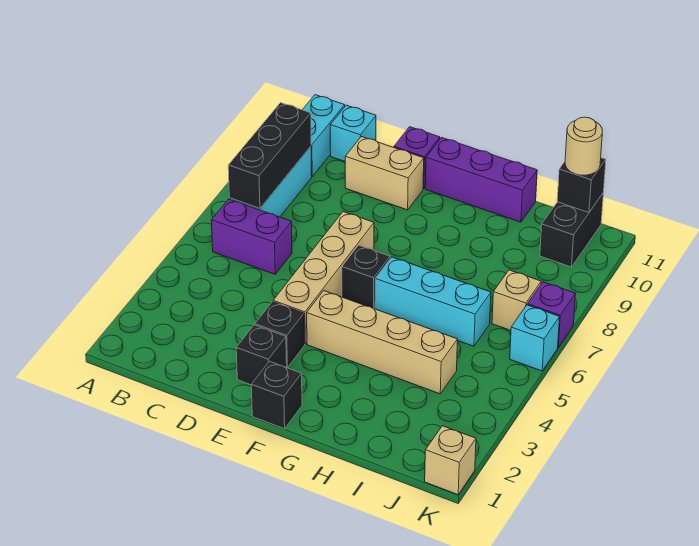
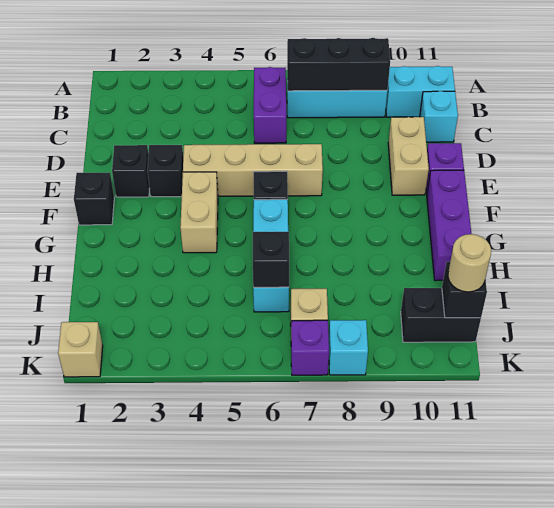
tan brick F4:I4 level 1 -> tan brick F4:G4 level 1
none -> black brick I6 level 2
cyan brick K6 level 1 -> cyan brick K8 level 1

